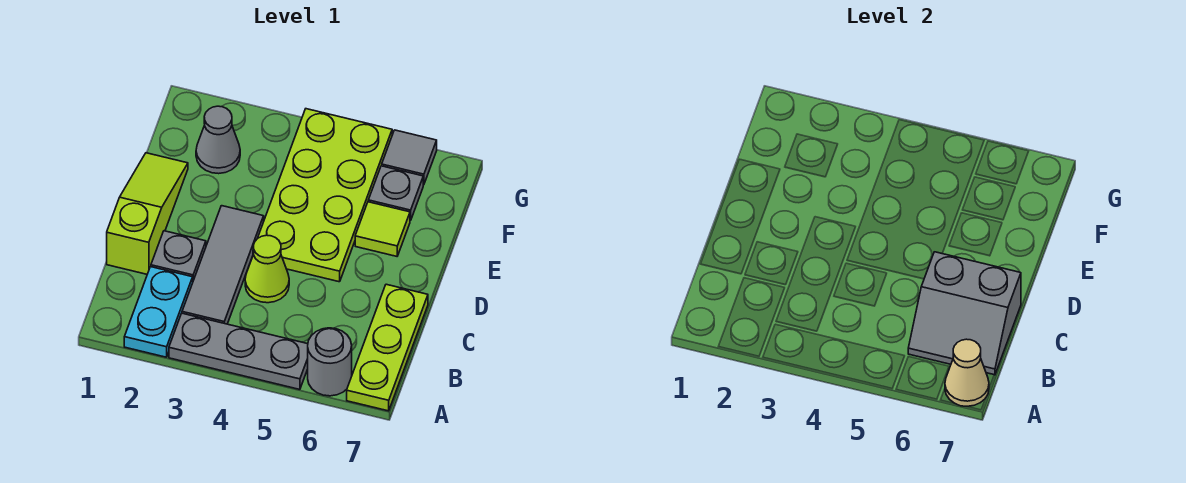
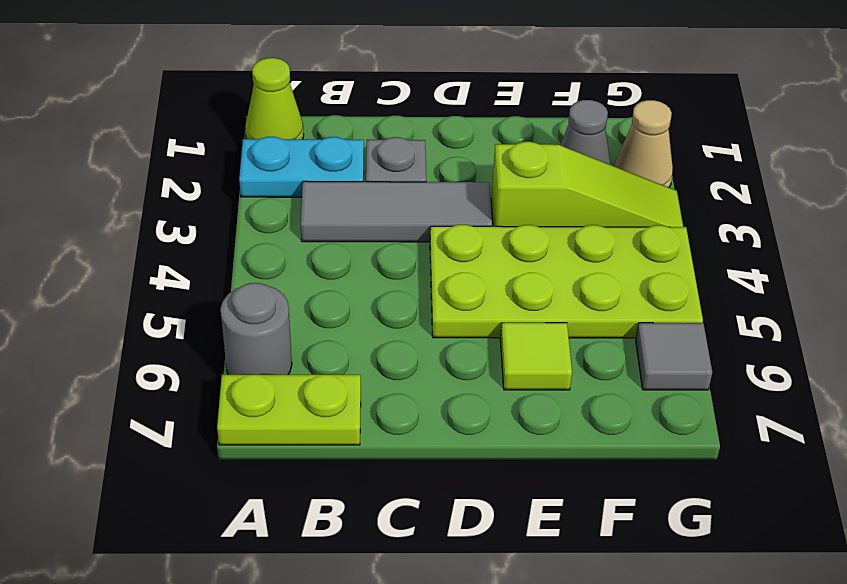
grey plate A3:A5 level 1 -> none
lime plate A7:C7 level 1 -> lime plate A7:B7 level 1
tan cone A7 level 2 -> tan cone G2 level 1
grey slope B6:C7 level 2 top C -> none
lime slope C1:E1 level 1 top C -> lime slope E3:G3 level 1 top E
lime cone C4 level 1 -> lime cone A1 level 1
grey plate F6 level 1 -> none

